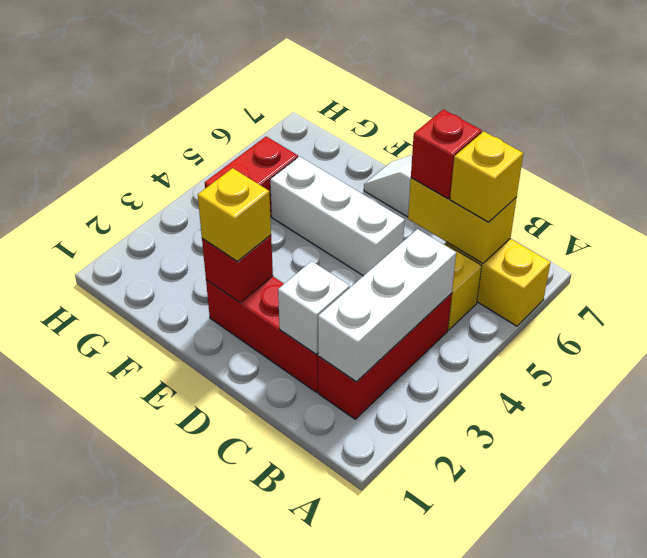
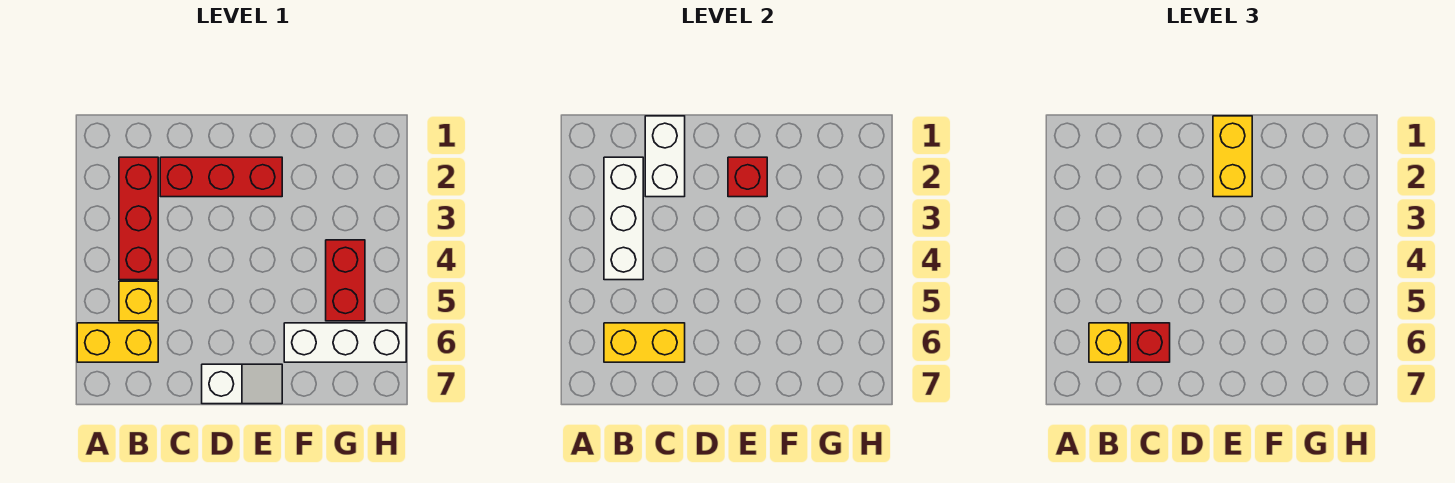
white brick C2 level 2 -> white brick C1:C2 level 2
white brick D5:F5 level 1 -> white brick F6:H6 level 1
yellow brick E2 level 3 -> yellow brick E1:E2 level 3

